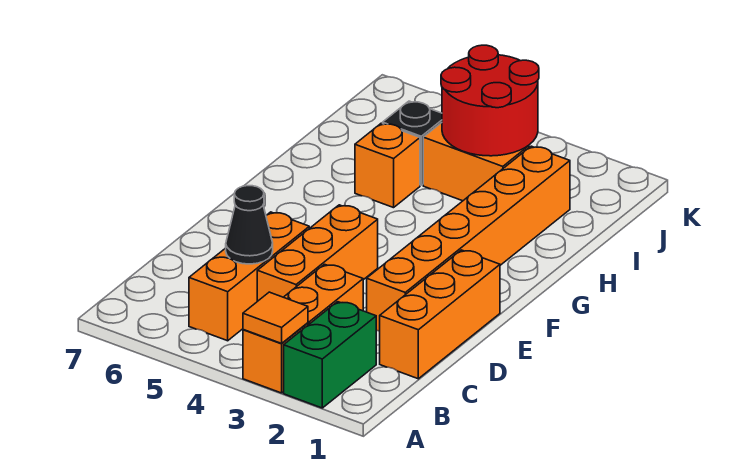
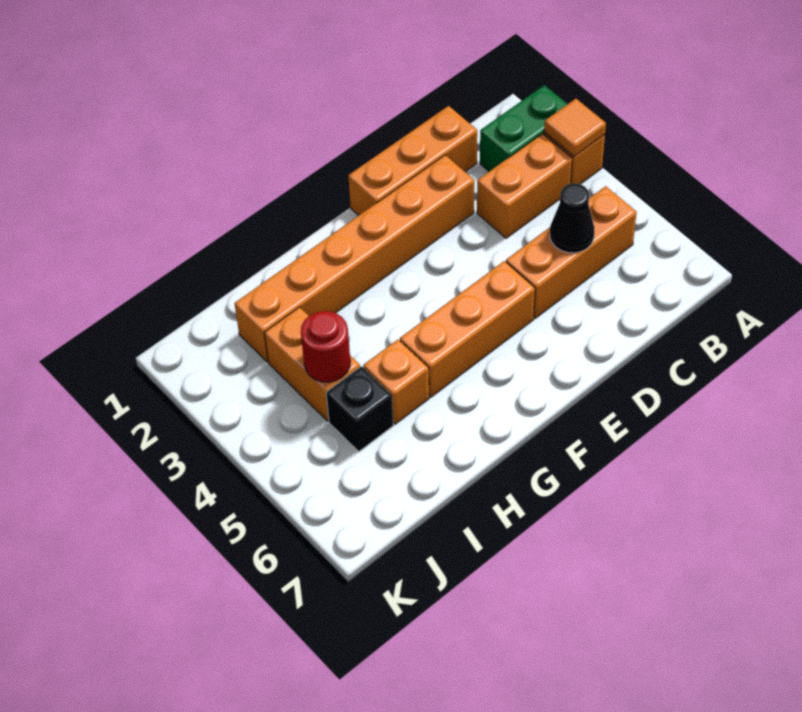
orange brick C4:E4 level 1 -> orange brick E5:G5 level 1
red round brick I3:J4 level 2 -> red round brick I4 level 2

